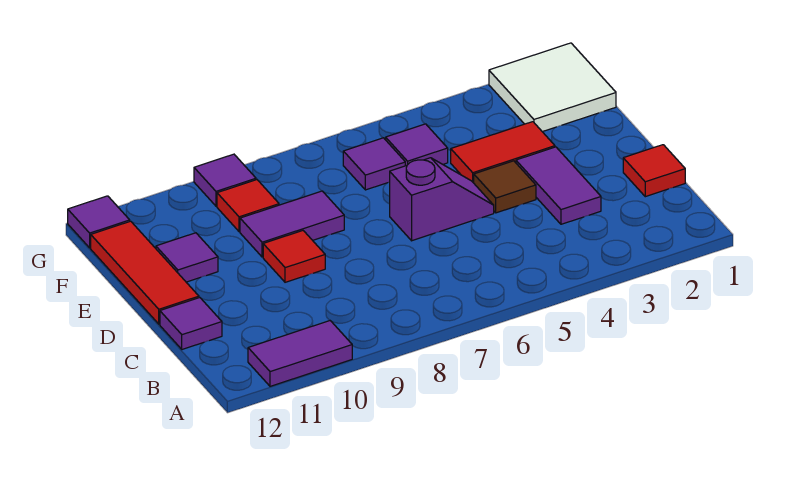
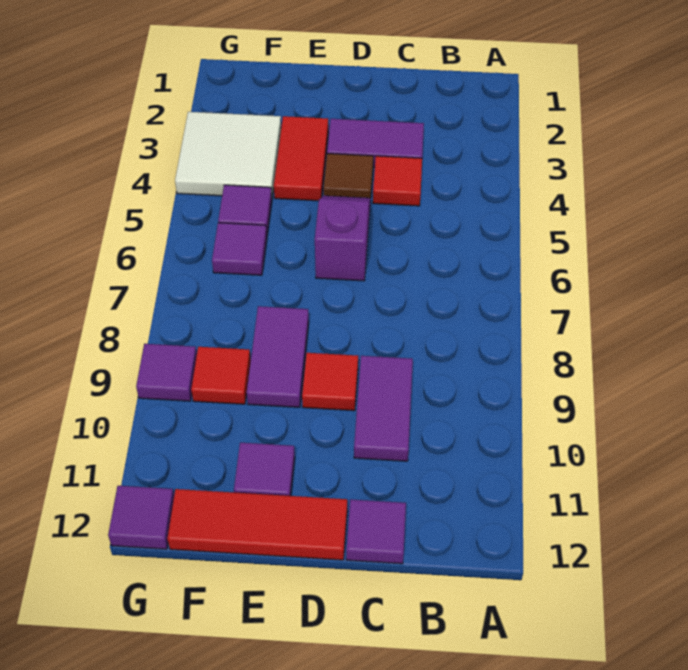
purple tile A10:A11 level 1 -> purple tile C9:C10 level 1
red tile C1 level 1 -> red tile C4 level 1
white tile F1:G2 level 1 -> white tile F3:G4 level 1

